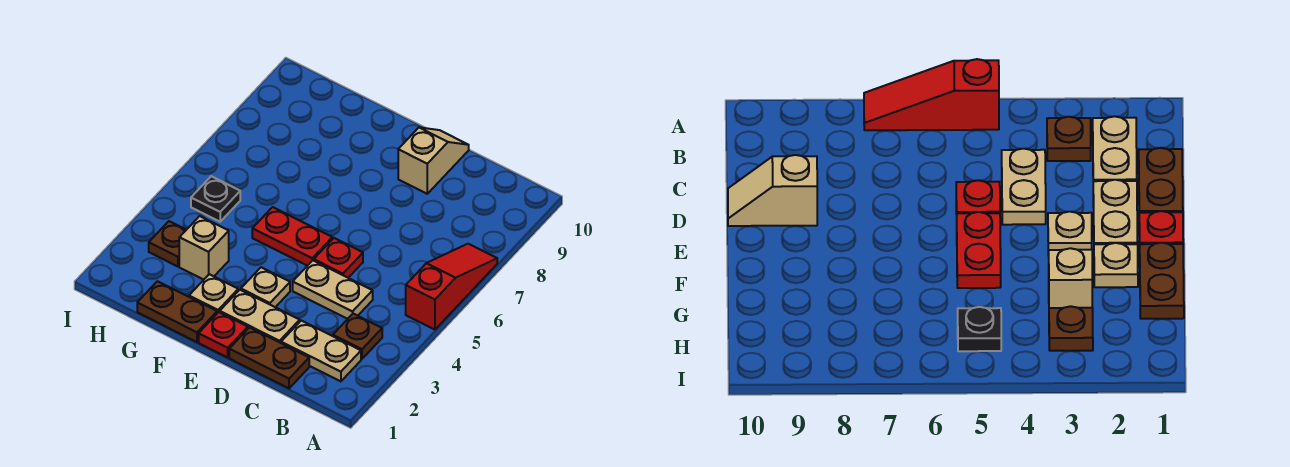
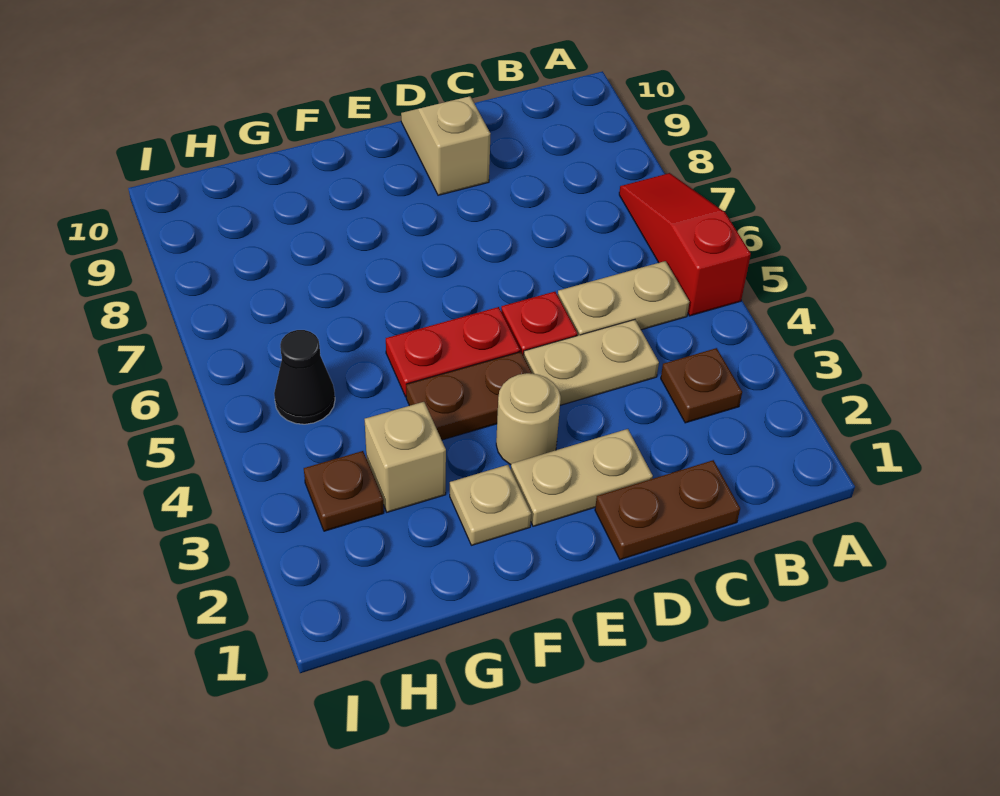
tan plate B2:C2 level 1 -> tan plate B5:C5 level 1
red plate E1 level 1 -> none
tan plate E3 level 1 -> tan round brick E3 level 1
brown plate F1:G1 level 1 -> brown plate E4:F4 level 1
black plate H5 level 1 -> black cone H5 level 1

